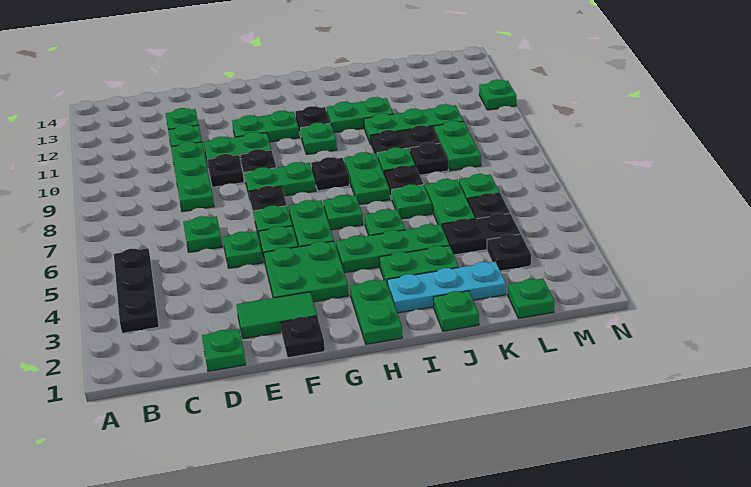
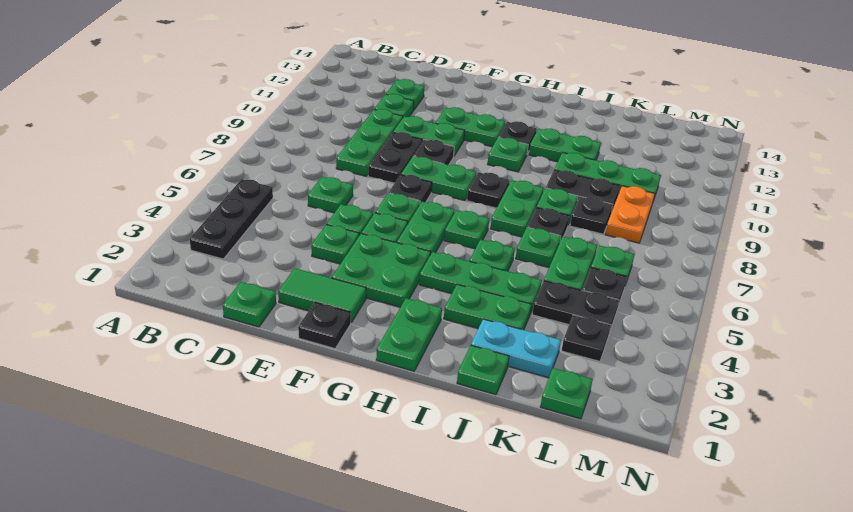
black plate E9 level 1 -> black plate E8:E9 level 1
cyan plate I2:K2 level 1 -> cyan plate J2:K2 level 1
green plate L8:L9 level 1 -> orange plate L8:L9 level 1
green plate N11 level 1 -> green plate E4 level 1

